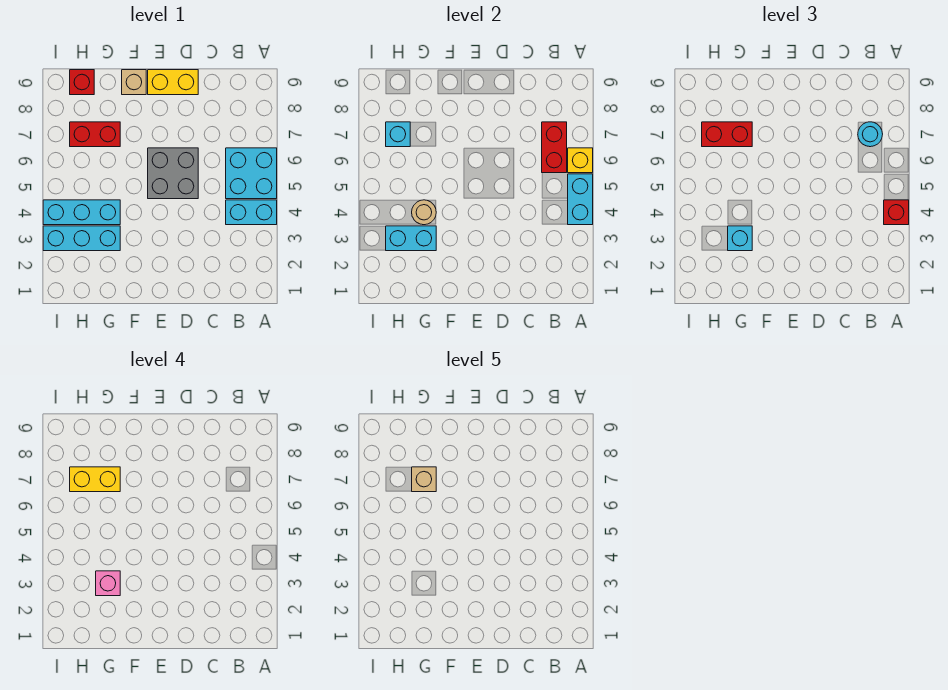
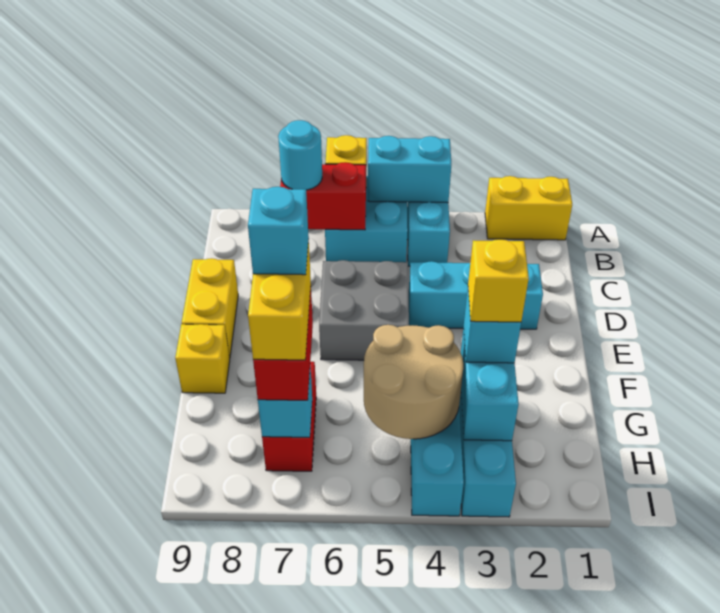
none -> yellow brick A1:A2 level 1
red brick A4 level 3 -> none
none -> cyan brick D2:D4 level 1
tan brick F9 level 1 -> yellow brick F9 level 1
pink brick G3 level 4 -> yellow brick G3 level 4
tan round brick G4 level 2 -> tan round brick G4:H5 level 2
tan brick G7 level 5 -> cyan brick G7 level 5
red brick H9 level 1 -> none

